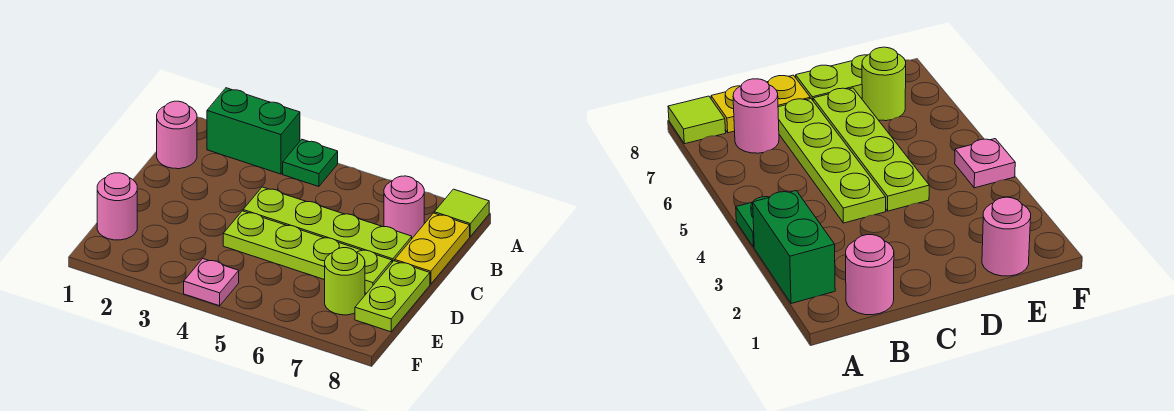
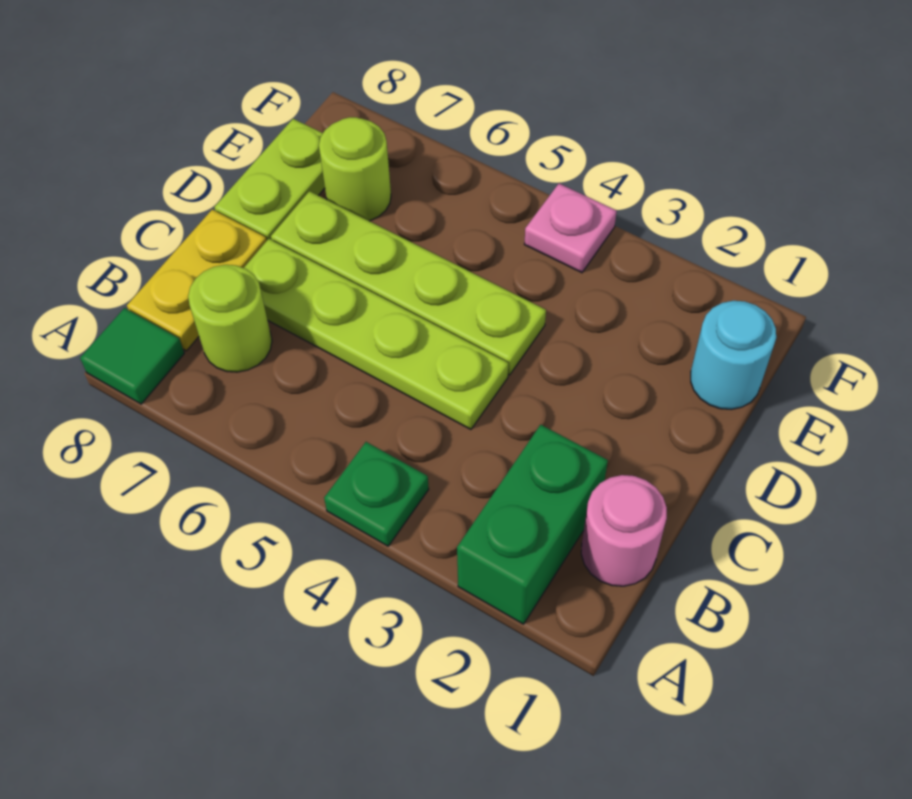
green brick A2:A3 level 1 -> green brick A2:B2 level 1
lime tile A8 level 1 -> green tile A8 level 1
pink round brick B7 level 1 -> lime round brick B7 level 1
pink round brick E1 level 1 -> cyan round brick E1 level 1

